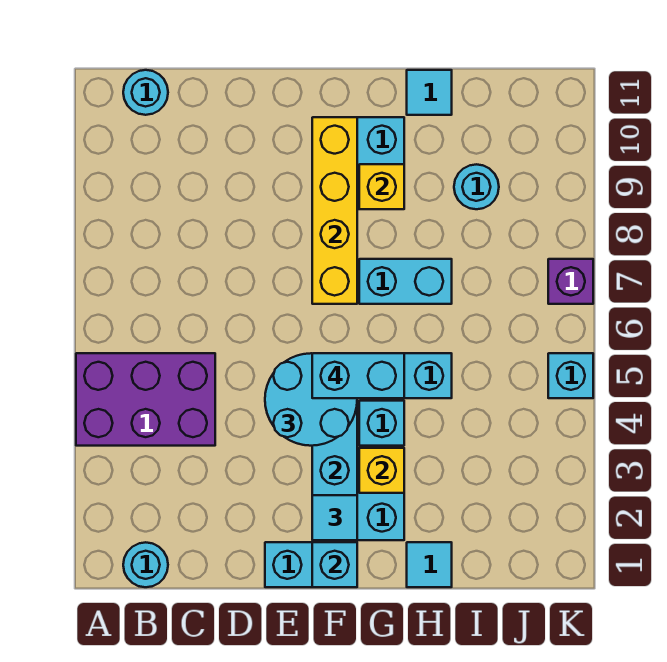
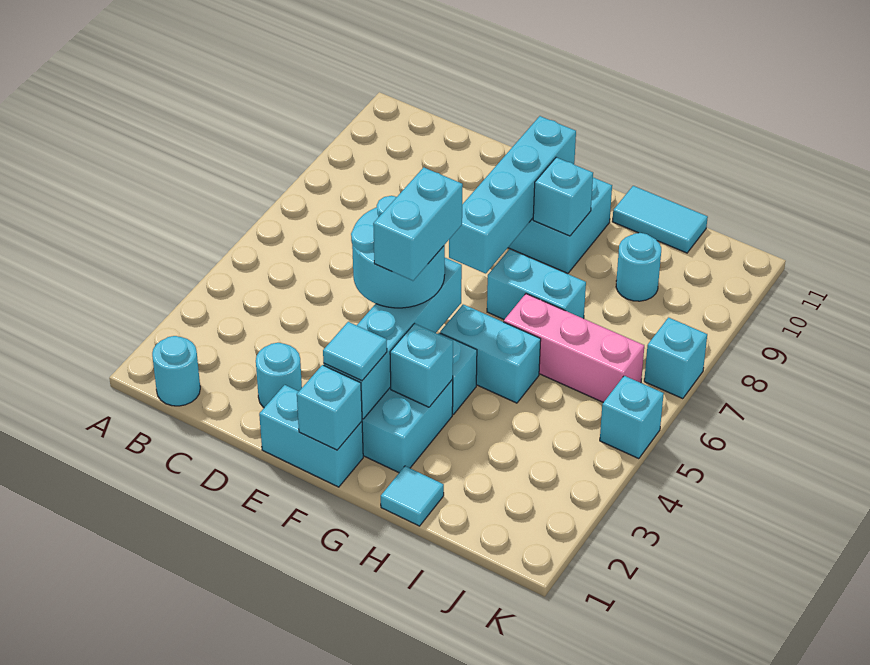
purple brick A4:C5 level 1 -> none
cyan round brick B11 level 1 -> cyan round brick D2 level 1
cyan brick F5:G5 level 4 -> cyan brick F4:F5 level 4
yellow brick F7:F10 level 2 -> cyan brick F7:F10 level 2
yellow brick G3 level 2 -> cyan brick G3 level 2
yellow brick G9 level 2 -> cyan brick G9 level 2
none -> pink brick H6:J6 level 1
cyan tile H11 level 1 -> cyan tile H11:I11 level 1
purple brick K7 level 1 -> cyan brick K7 level 1

